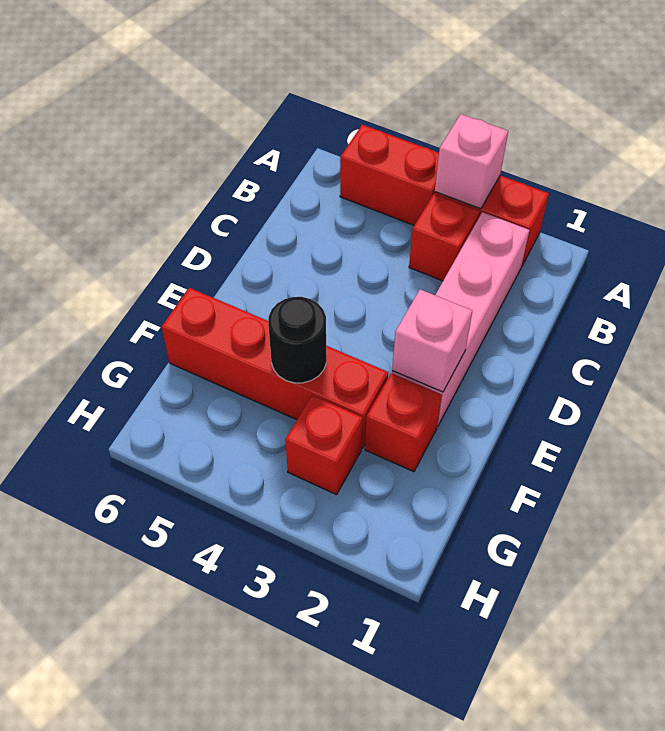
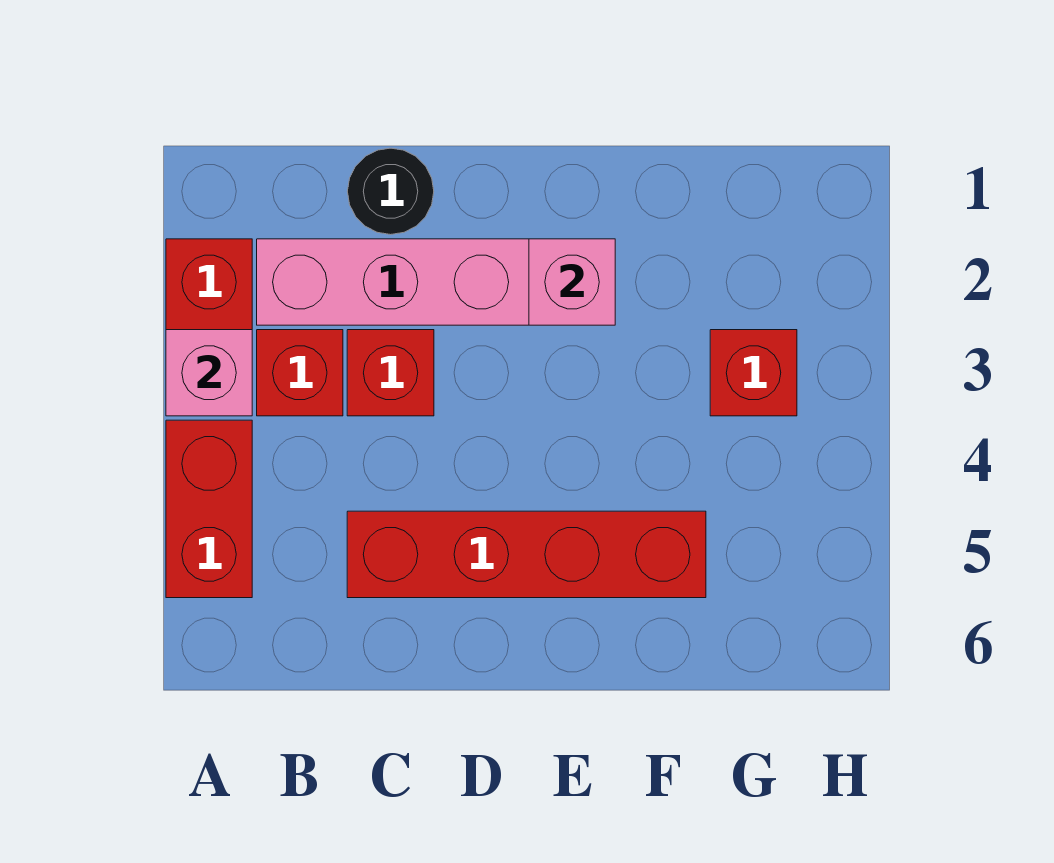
red brick F2 level 1 -> red brick C3 level 1
red brick F3:F6 level 1 -> red brick C5:F5 level 1
black round brick F4 level 2 -> black round brick C1 level 1

